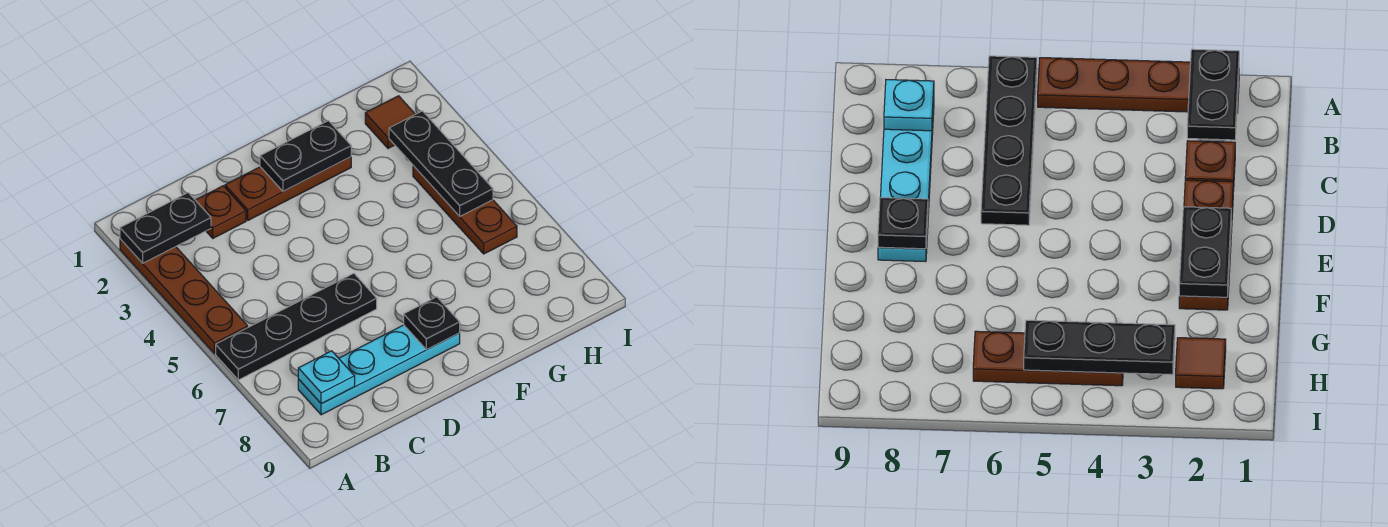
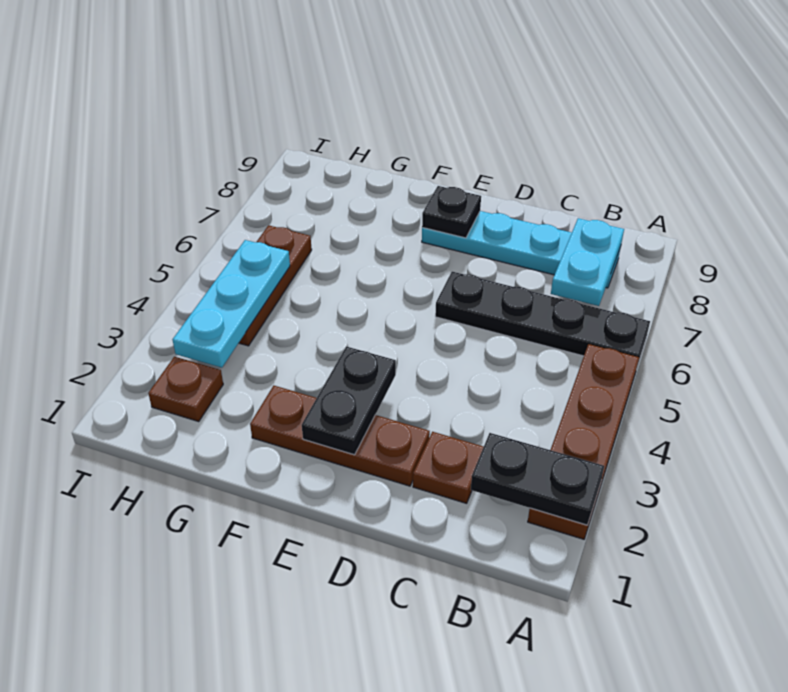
cyan plate B8 level 2 -> cyan plate B7:B8 level 2
black plate E2:F2 level 2 -> black plate E2:E3 level 2
brown tile H2 level 1 -> brown plate H2 level 1
black plate H3:H5 level 2 -> cyan plate H3:H5 level 2

